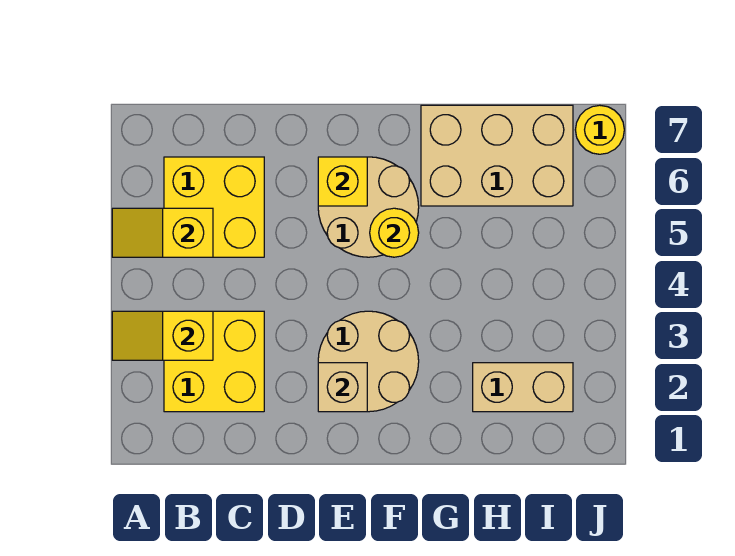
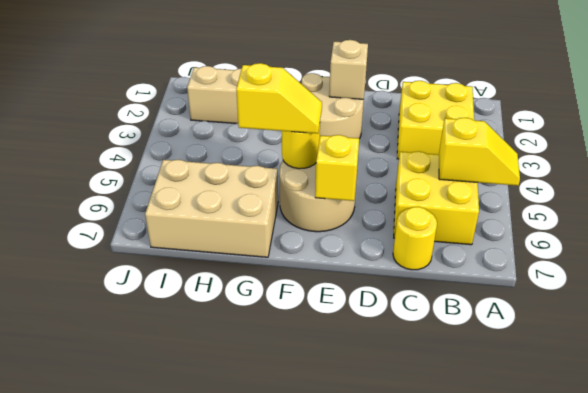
yellow slope A3:B3 level 2 top B -> yellow slope F5:G5 level 3 top G
yellow round brick J7 level 1 -> yellow round brick C7 level 1

